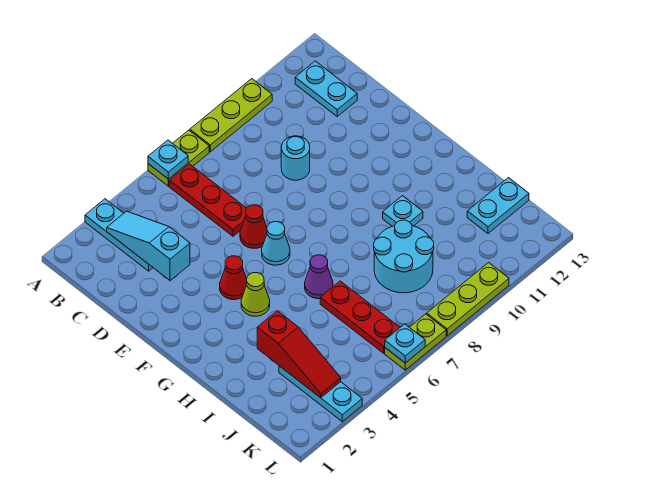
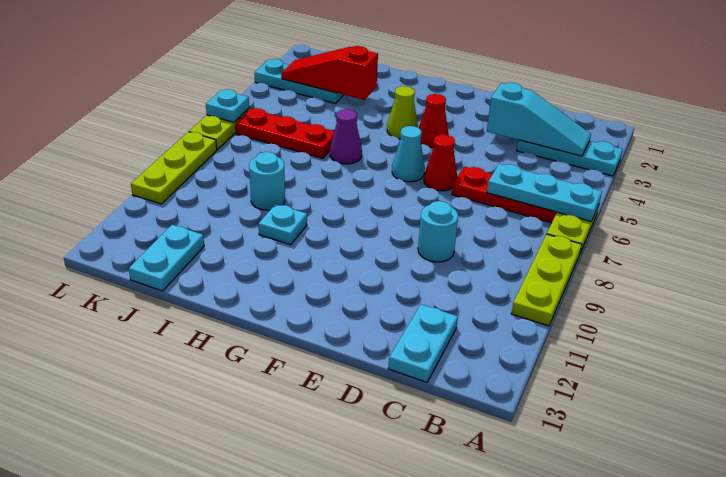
cyan plate A6 level 2 -> cyan plate A6:C6 level 2
cyan plate B12:C12 level 1 -> cyan plate C12:C13 level 1
cyan round brick I8:J9 level 1 -> cyan round brick I9 level 1

